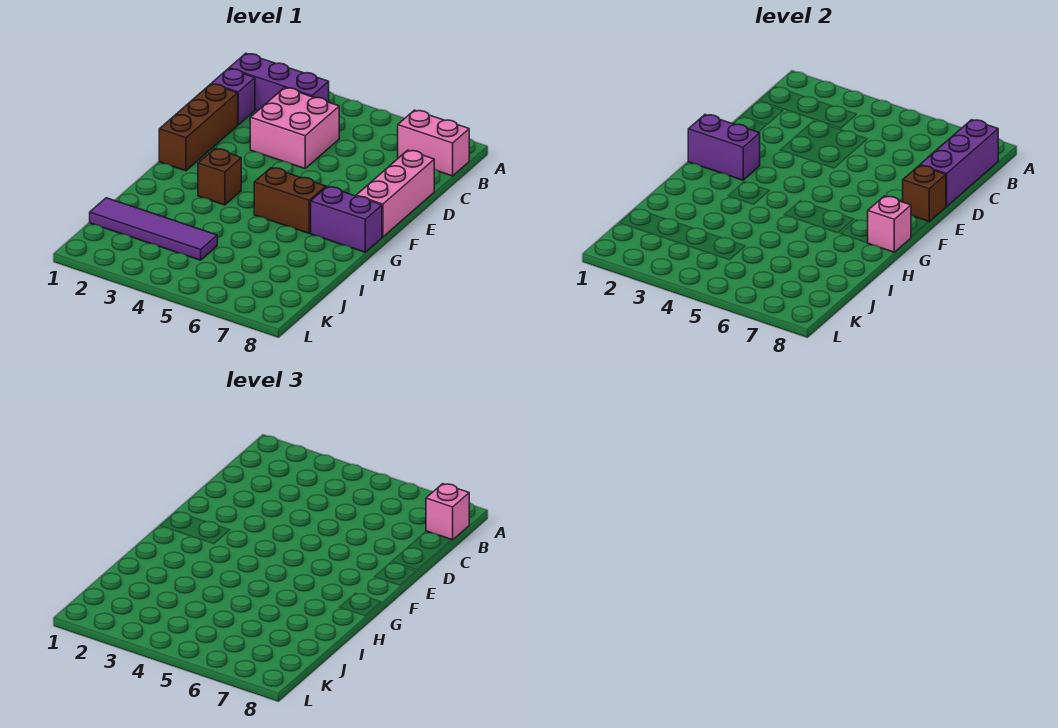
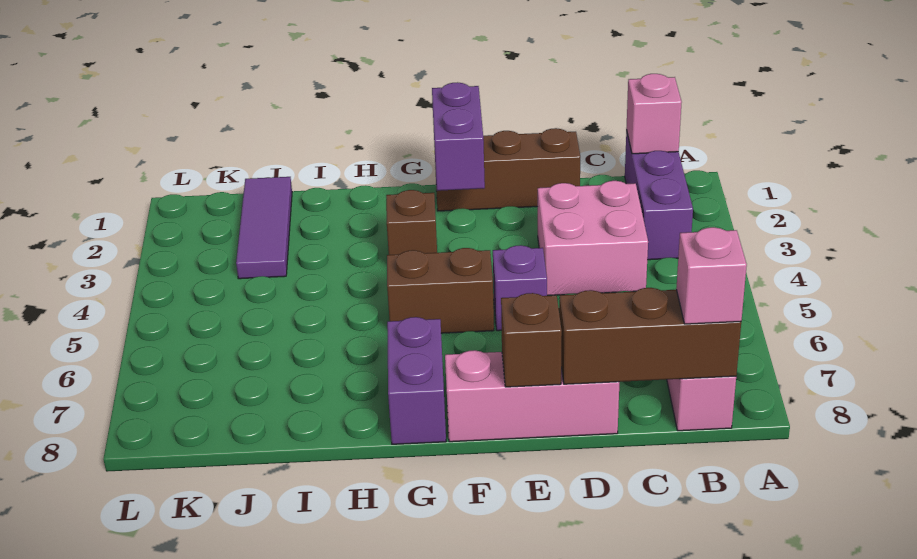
purple brick B8:D8 level 2 -> brown brick B8:D8 level 2
purple brick C1 level 1 -> purple brick E5 level 1
brown brick G5:G6 level 1 -> brown brick F5:G5 level 1
pink brick G8 level 2 -> pink brick B1 level 2
purple tile J1:J4 level 1 -> purple tile J1:J3 level 1

